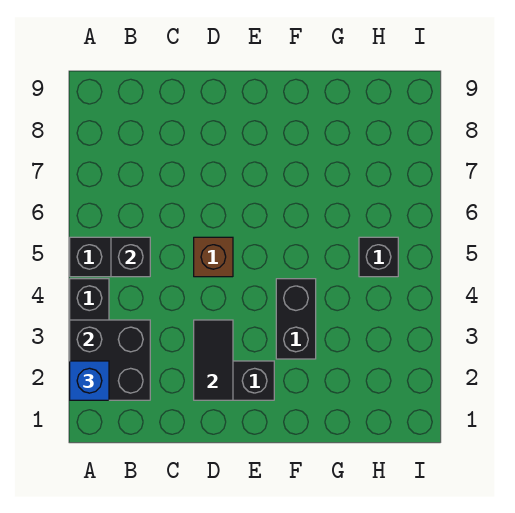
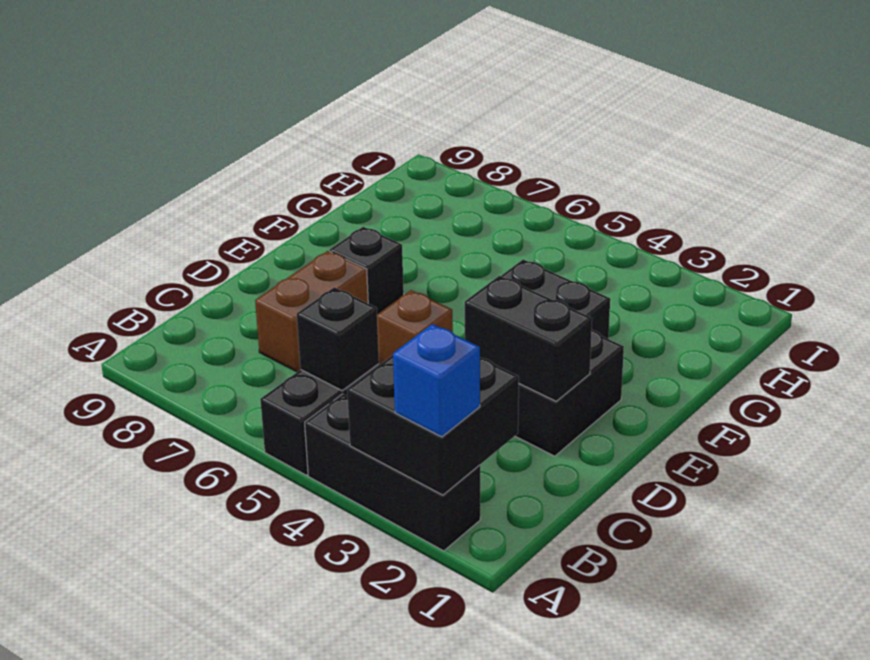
none -> brown brick C7:D7 level 1
black tile D2:D3 level 2 -> black brick D2:D3 level 2
black brick H5 level 1 -> black brick E7 level 1

